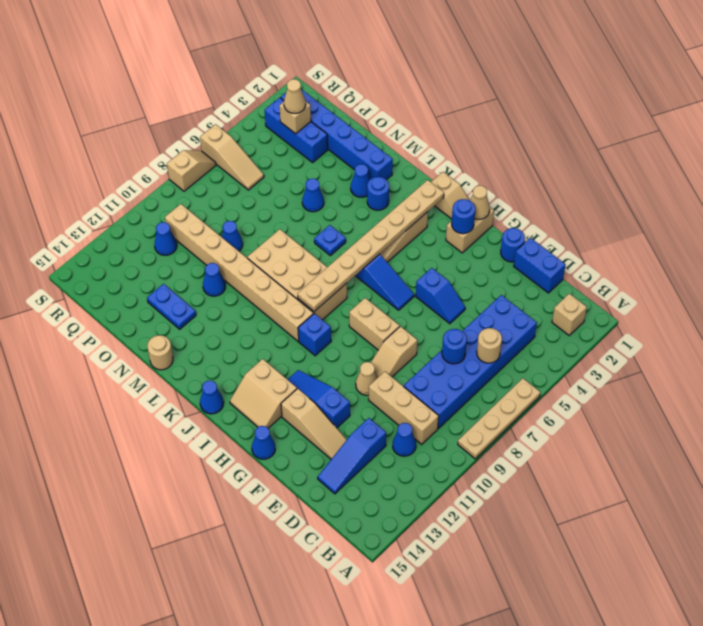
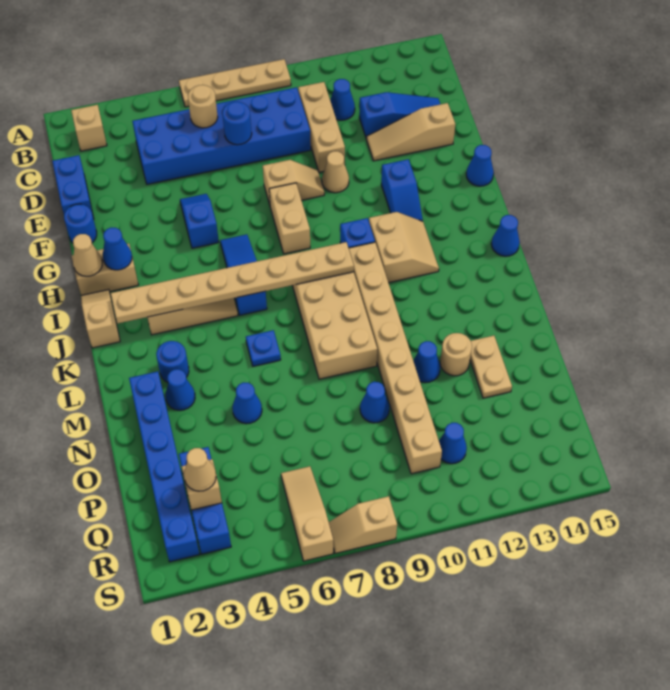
tan slope E13:G13 level 1 top G -> tan slope E12:E14 level 1 top 14
blue slope F12:H12 level 1 top F -> blue slope G12:H12 level 1 top G
blue round brick H2 level 2 -> blue cone H2 level 2
tan slope H13:I14 level 1 top 13 -> tan slope I11:J12 level 1 top 11
tan round brick M15 level 1 -> tan round brick N12 level 1
blue plate N13:O13 level 1 -> tan plate N13:O13 level 1

